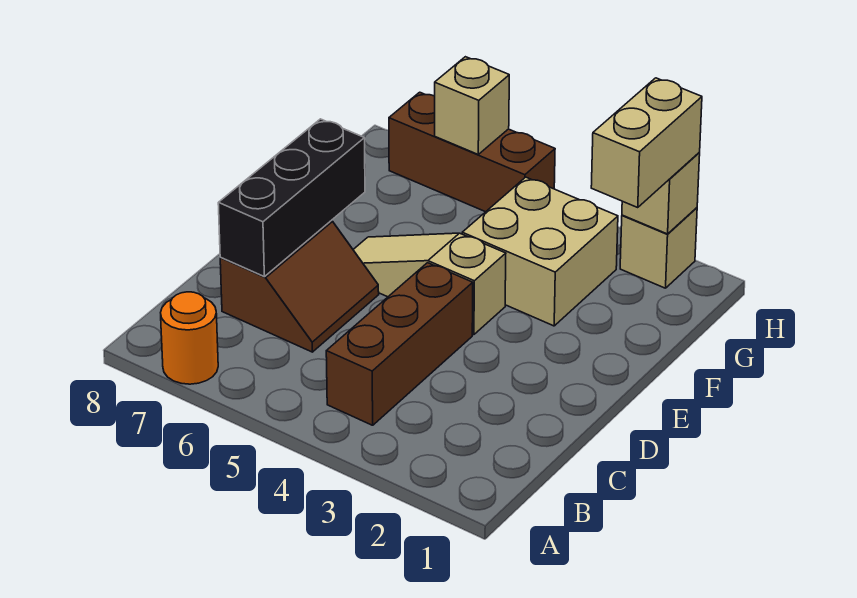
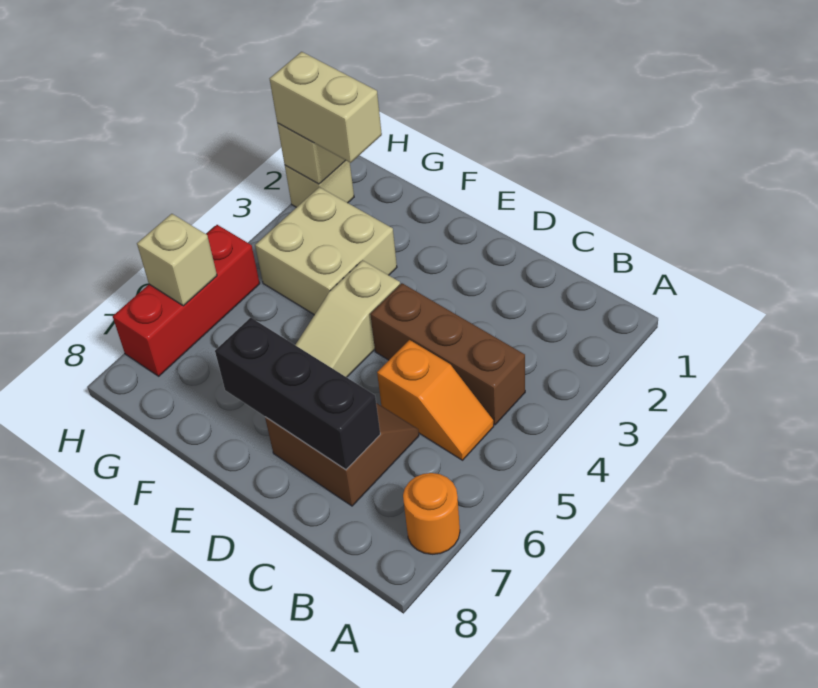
none -> orange slope B5:C5 level 1 top C
brown brick H5:H7 level 1 -> red brick H5:H7 level 1

